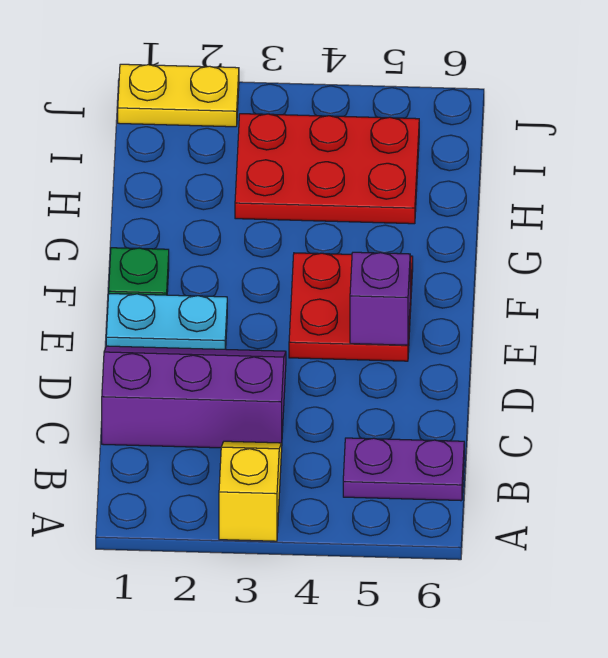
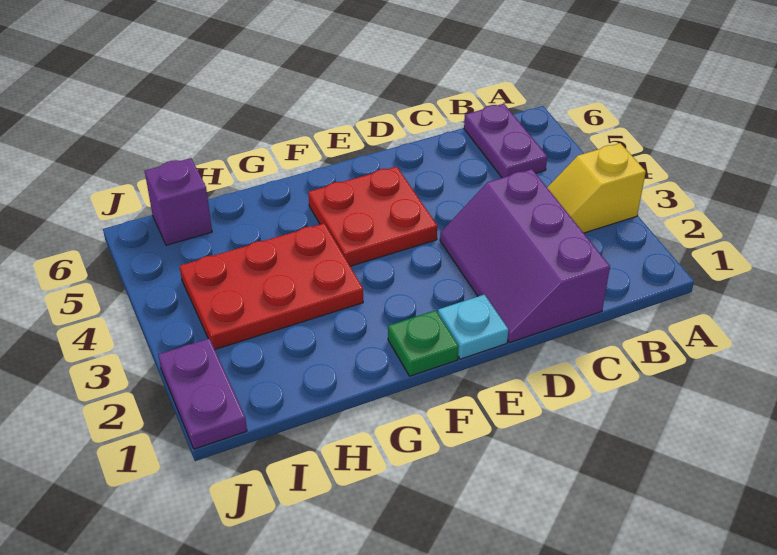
cyan plate E1:E2 level 1 -> cyan plate E1 level 1
purple brick E5 level 2 -> purple brick I6 level 1
red plate H3:I5 level 1 -> red plate G3:I4 level 1
yellow plate J1:J2 level 1 -> purple plate J1:J2 level 1

